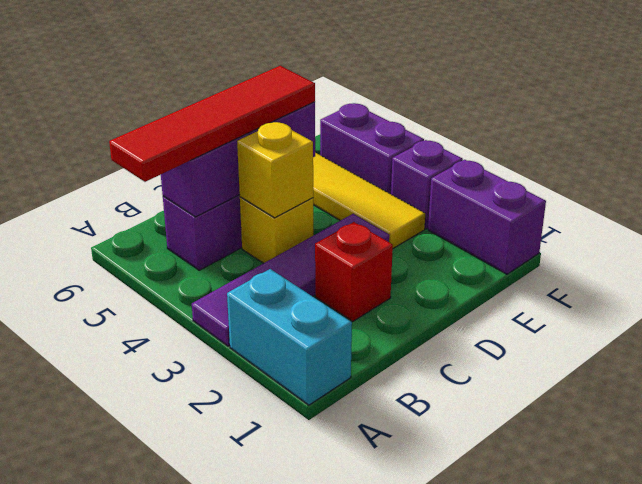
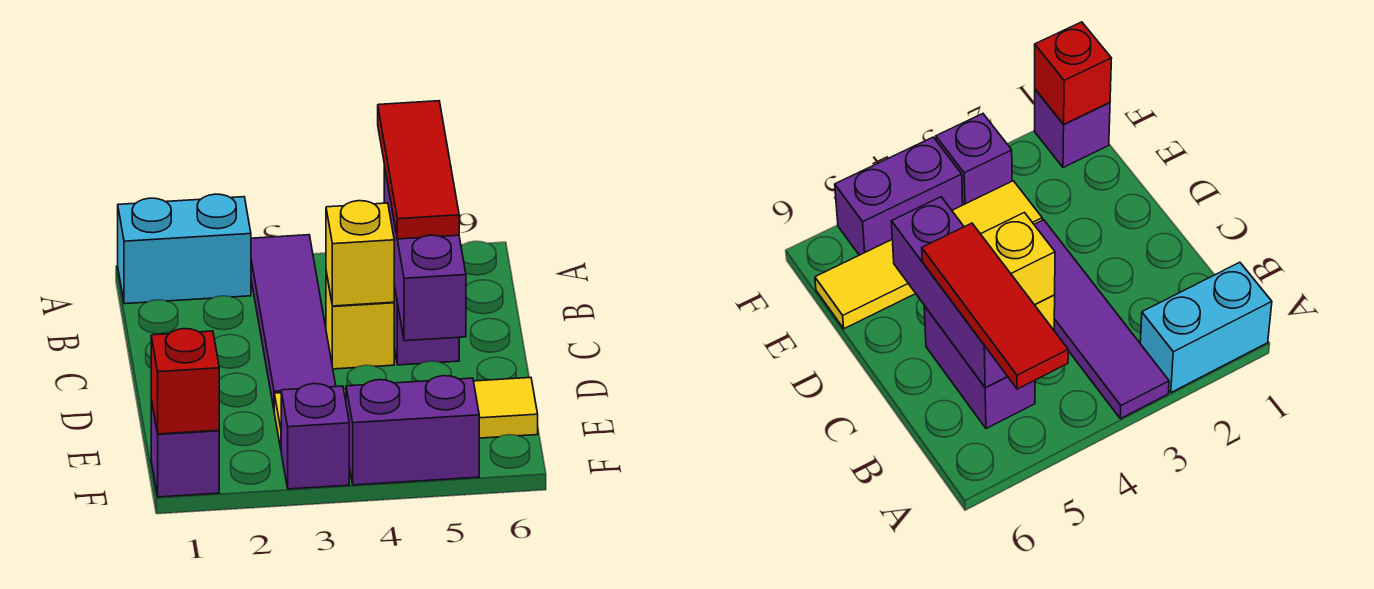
red tile A5:D5 level 3 -> red tile A5:C5 level 3
red brick C2 level 1 -> red brick F1 level 2
purple brick F1:F2 level 1 -> purple brick F1 level 1

